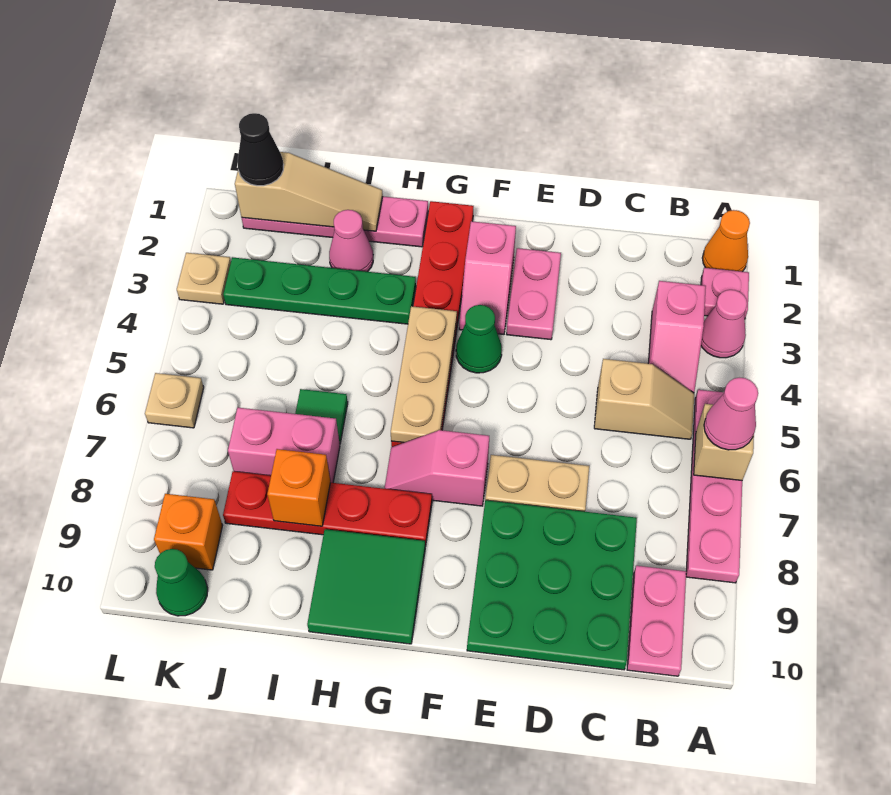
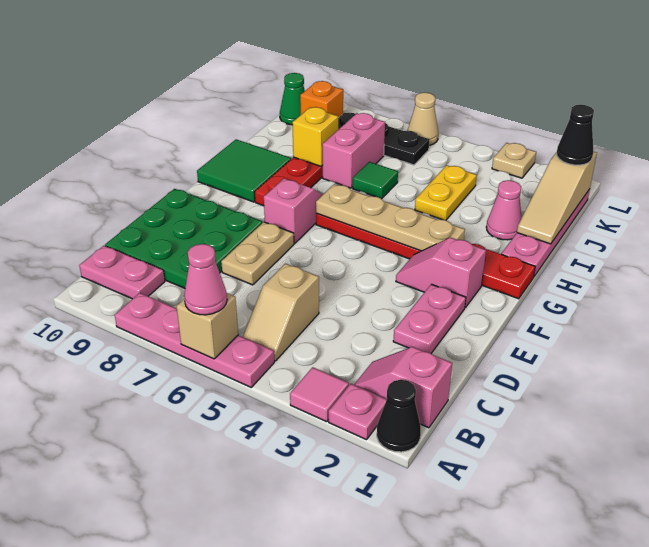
orange cone A1 level 1 -> black cone A1 level 1
pink cone A3 level 1 -> pink tile A3 level 1
pink slope B3:B4 level 1 top 3 -> pink slope B1:B2 level 1 top 1
pink plate E2:E3 level 1 -> pink plate D2:E2 level 1
green cone F4 level 1 -> none
tan plate G4:G6 level 2 -> tan plate G3:G6 level 2
green plate H3:K3 level 1 -> none
none -> yellow plate I4:J4 level 1
orange brick I8 level 2 -> yellow brick I8 level 2
none -> black plate K6:K8 level 1
tan plate L6 level 1 -> tan cone L6 level 1

